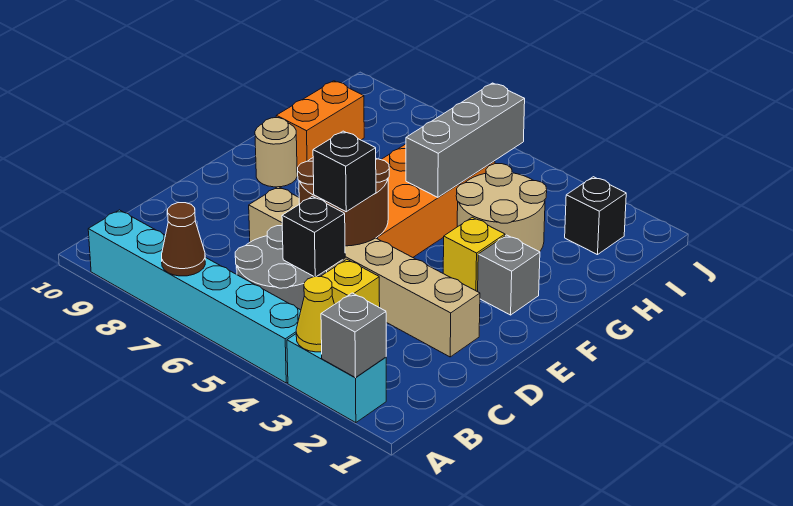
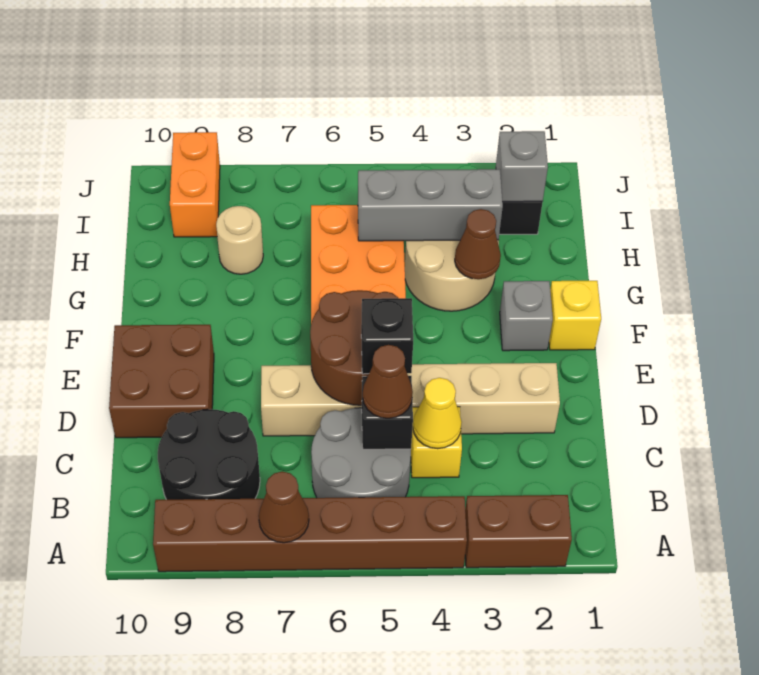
cyan brick A2:A3 level 1 -> brown brick A2:A3 level 1
grey brick A2 level 2 -> grey brick I2 level 2
yellow cone A3 level 2 -> yellow cone C4 level 2
cyan brick A4:A9 level 1 -> brown brick A4:A9 level 1
none -> black round brick B8:C9 level 1
none -> brown cone C5 level 3
none -> brown brick D9:E10 level 1
yellow brick F3 level 1 -> yellow brick F1 level 1
tan round brick F9 level 1 -> tan round brick H8 level 1
none -> brown cone G3 level 2
grey brick G5:I5 level 2 -> grey brick H3:H5 level 2
orange brick G9:H9 level 1 -> orange brick I9:J9 level 1

